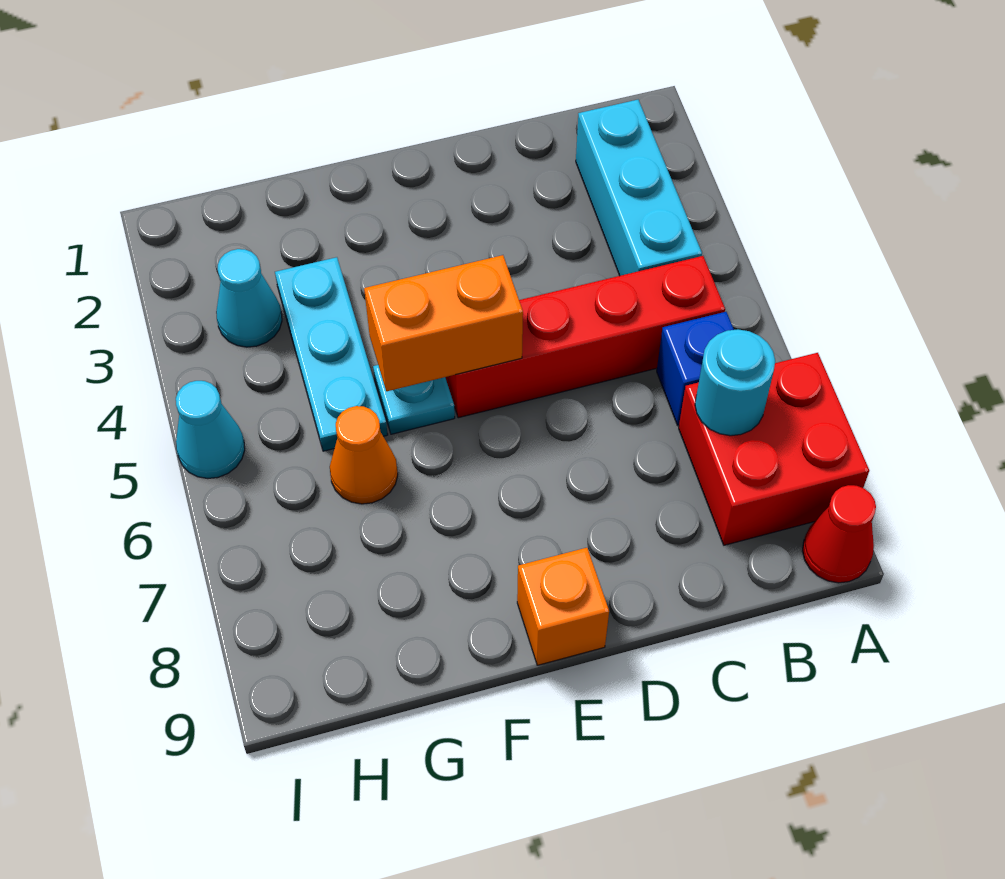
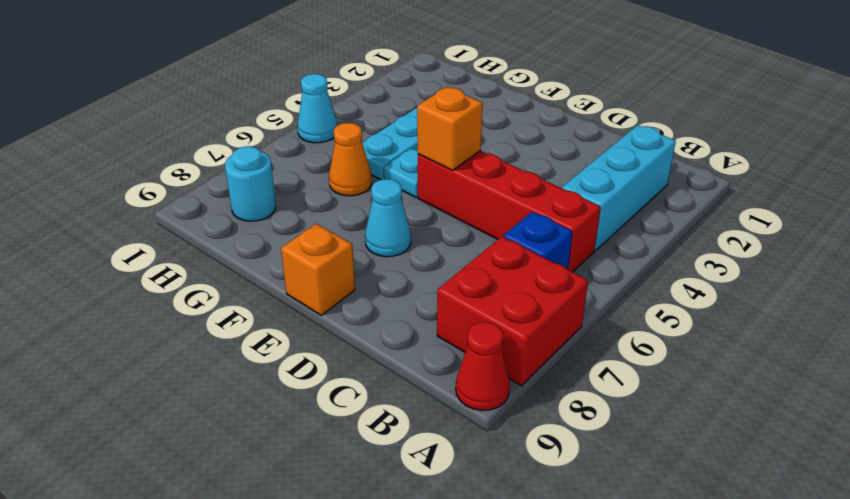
cyan round brick B7 level 2 -> cyan round brick H8 level 1
orange brick E5:F5 level 2 -> orange brick E5 level 2
cyan cone H3 level 1 -> cyan cone E7 level 1

